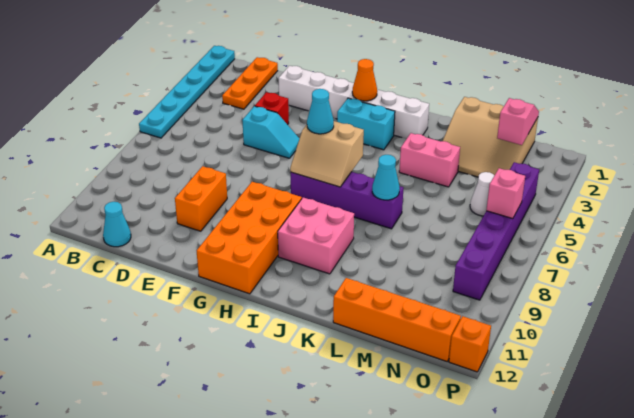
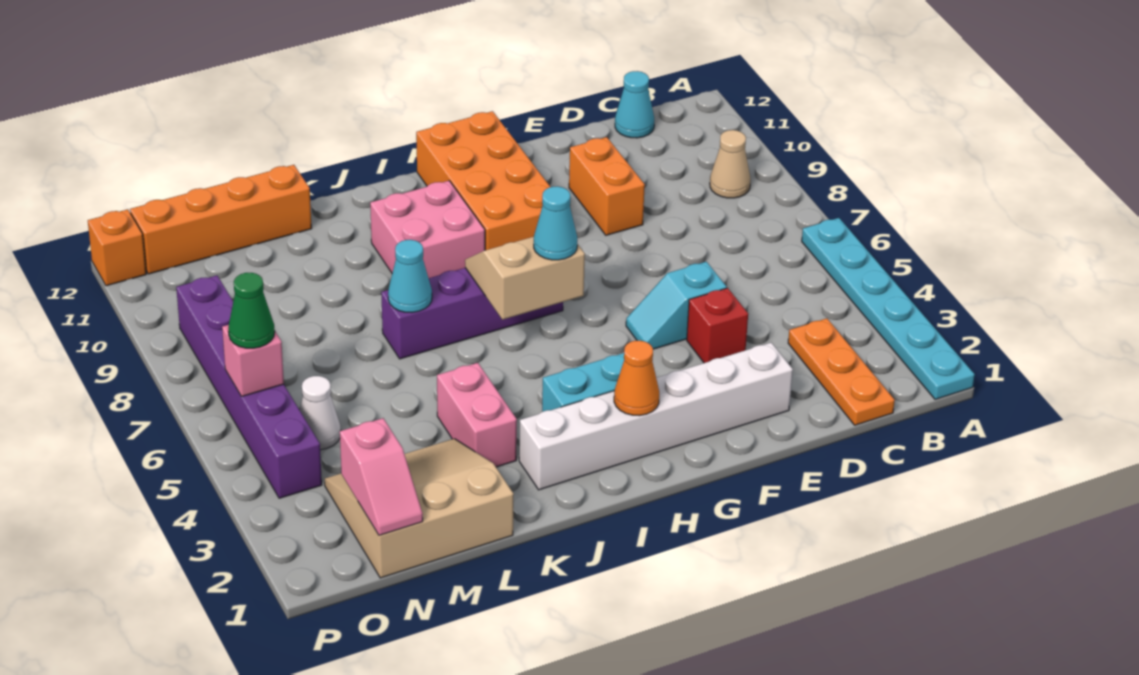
none -> tan cone B9 level 1
pink brick K4:L4 level 1 -> pink brick K3:K4 level 1
none -> green cone O6 level 3

